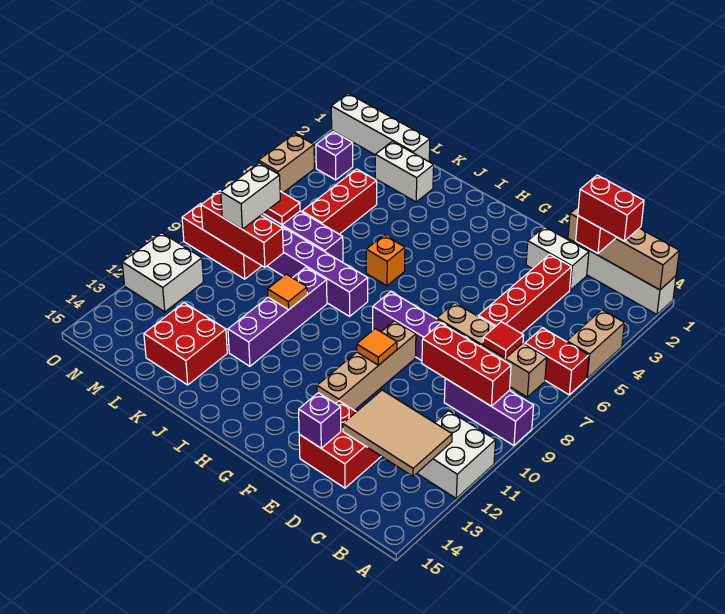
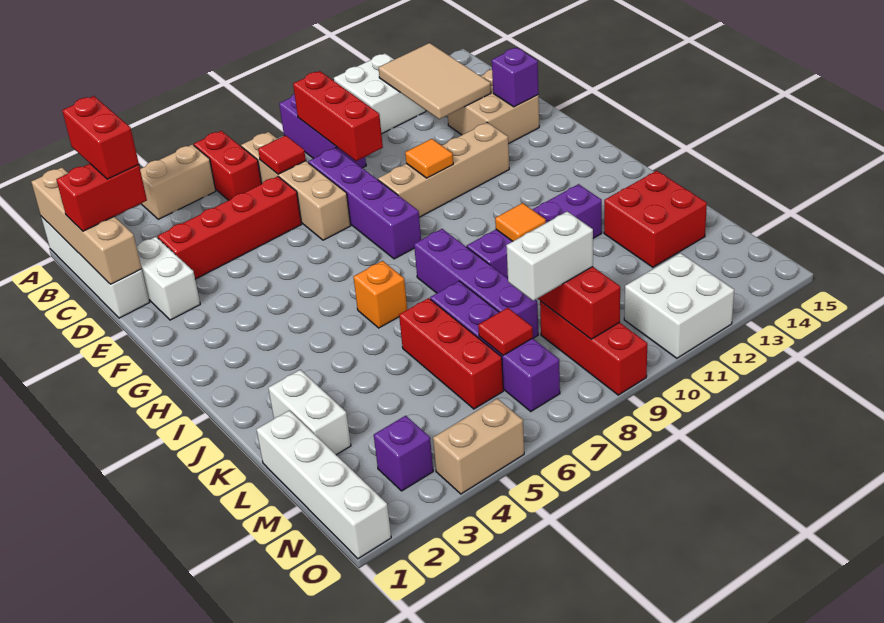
red brick D13:E14 level 1 -> tan brick D13:E14 level 1
red brick L4:L6 level 1 -> red brick K6:M6 level 1

